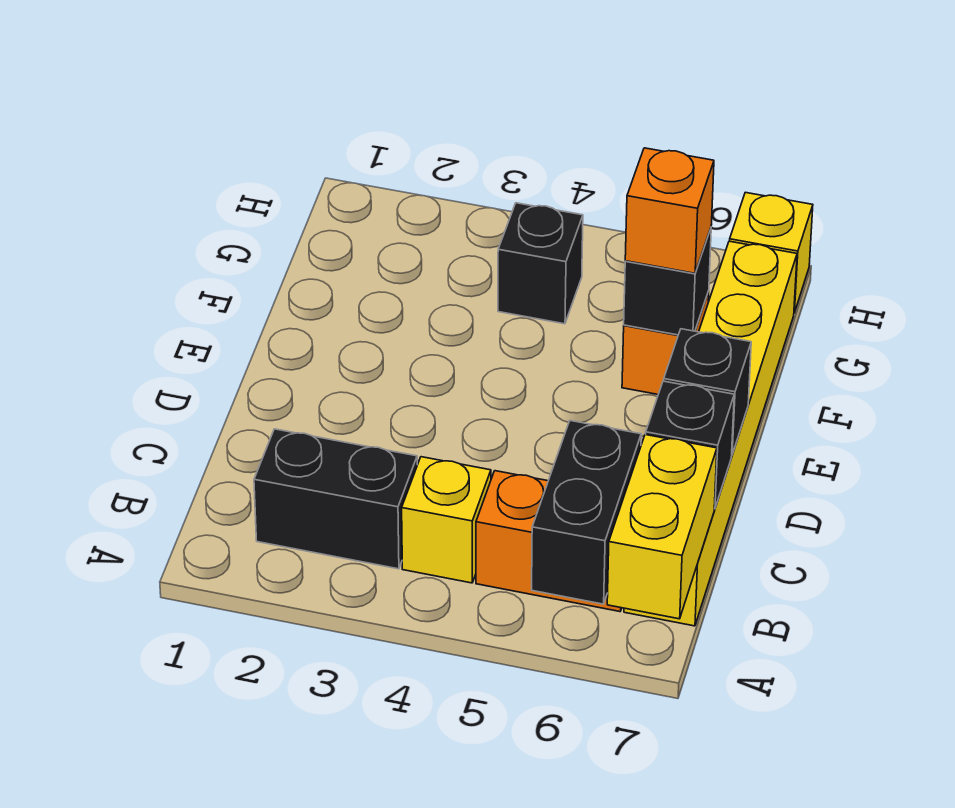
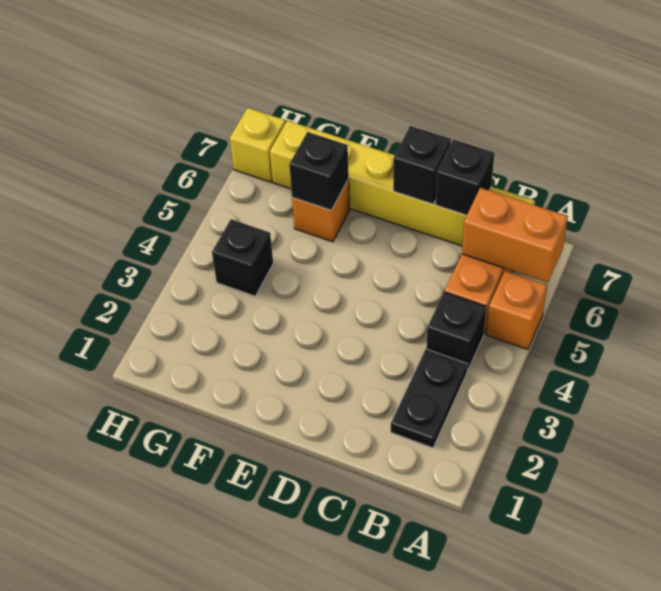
black brick A6:B6 level 2 -> orange brick A6:B6 level 2
yellow brick A7:B7 level 2 -> none
black brick B2:B3 level 1 -> black plate B2:B3 level 1
yellow brick B4 level 1 -> black brick B4 level 1
orange brick F6 level 3 -> orange brick A5 level 1

